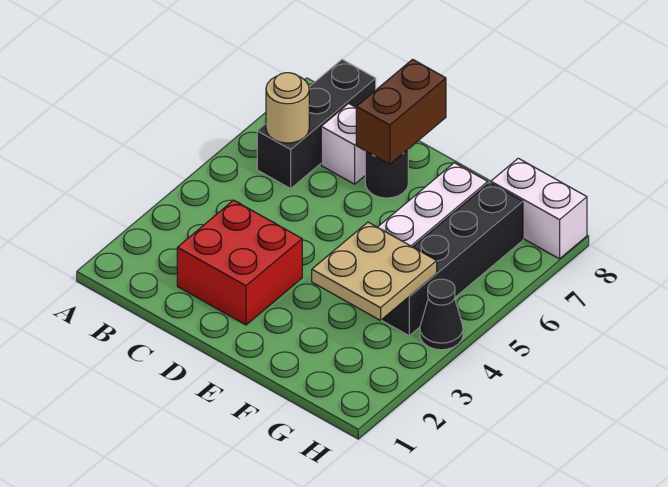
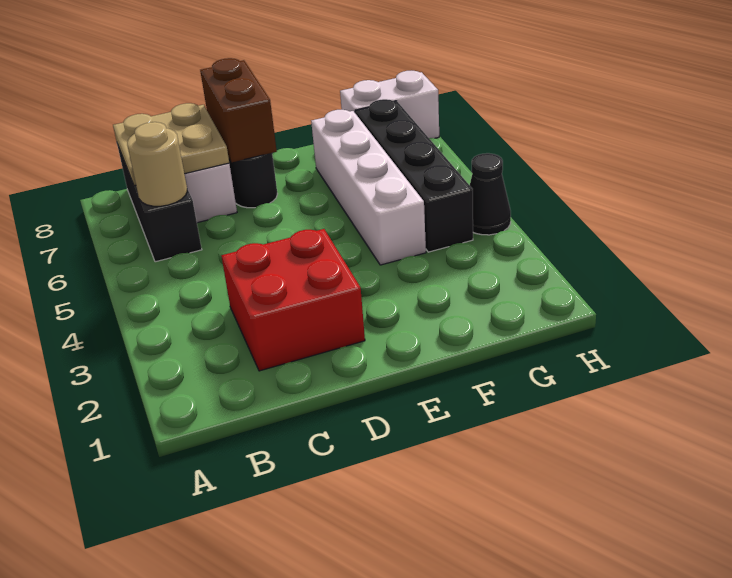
tan plate F3:G4 level 2 -> tan plate B7:C8 level 2

